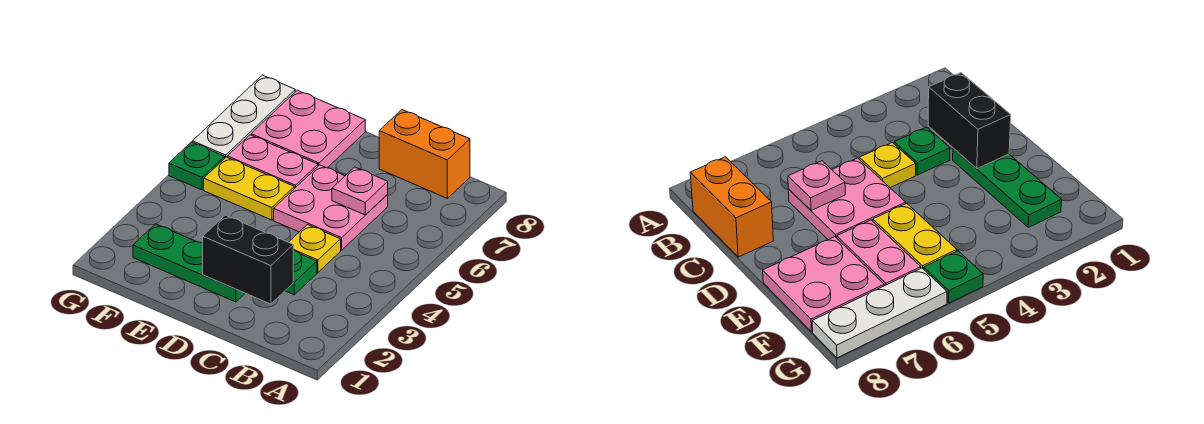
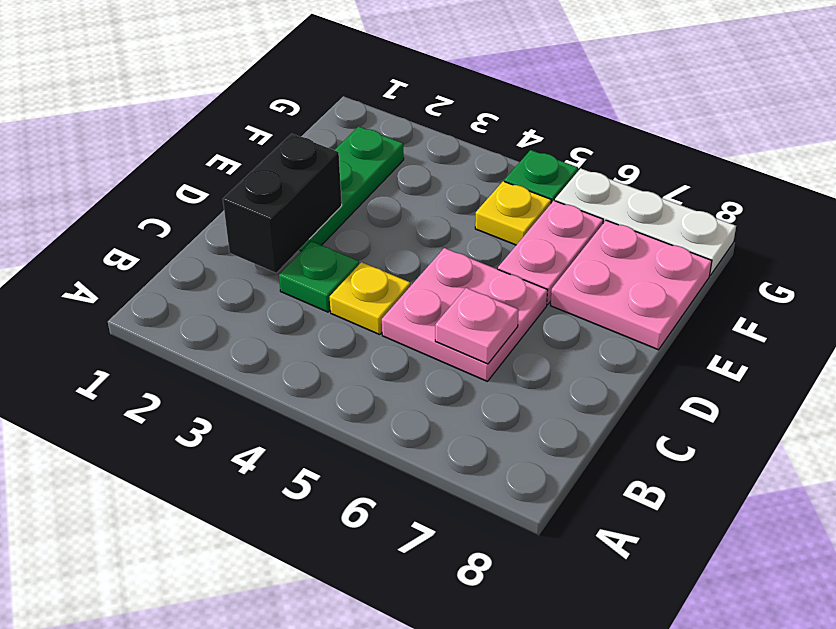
orange brick B8:C8 level 1 -> none
yellow plate E5:F5 level 1 -> yellow plate F5 level 1

